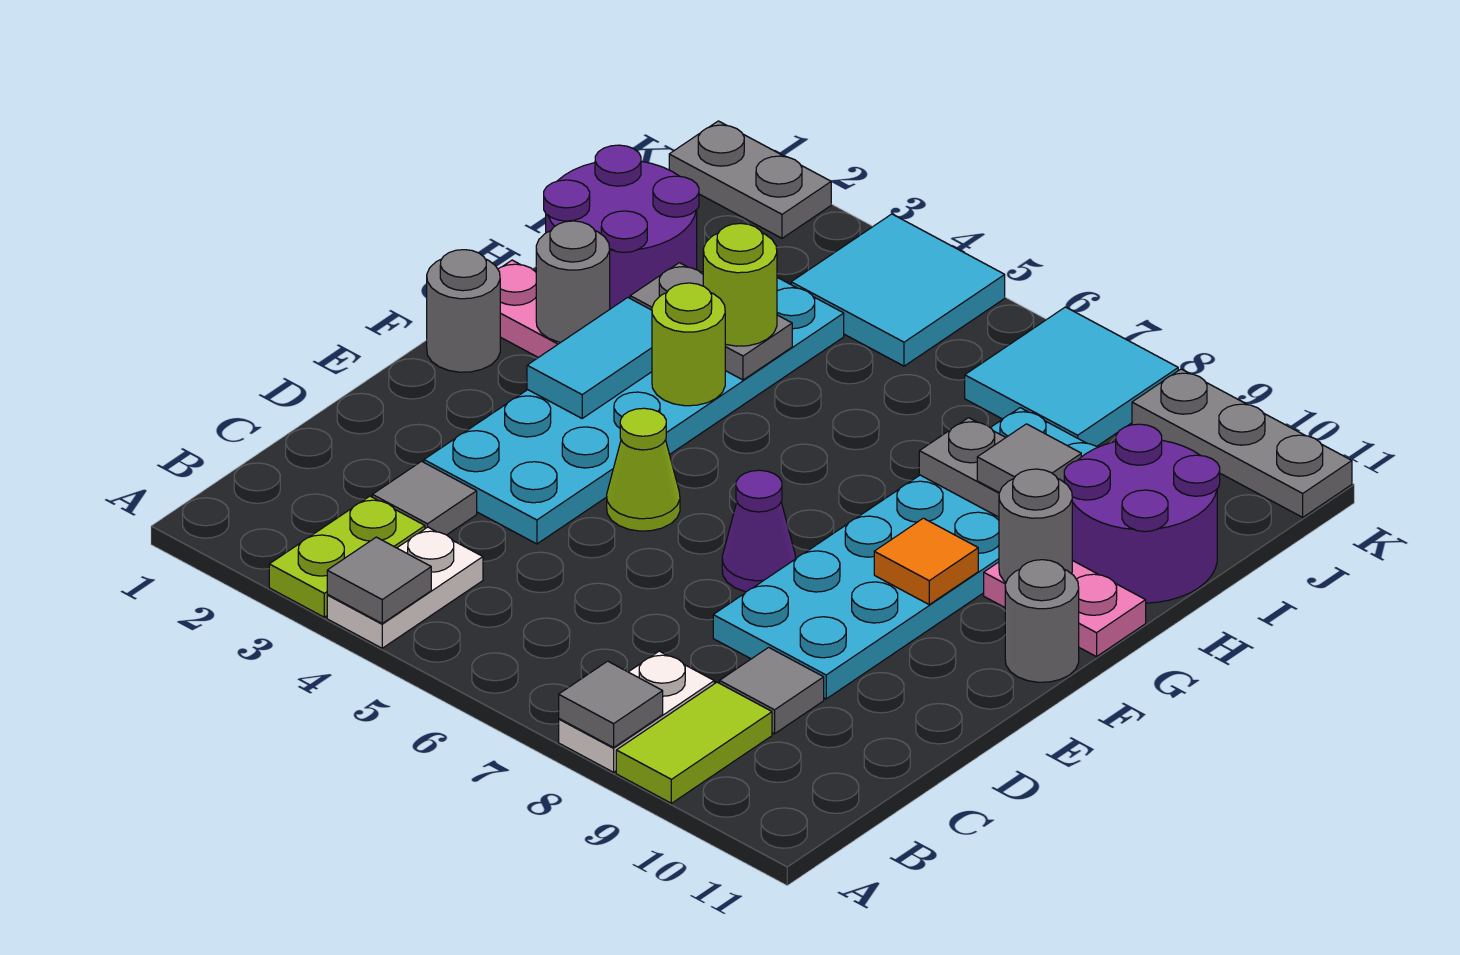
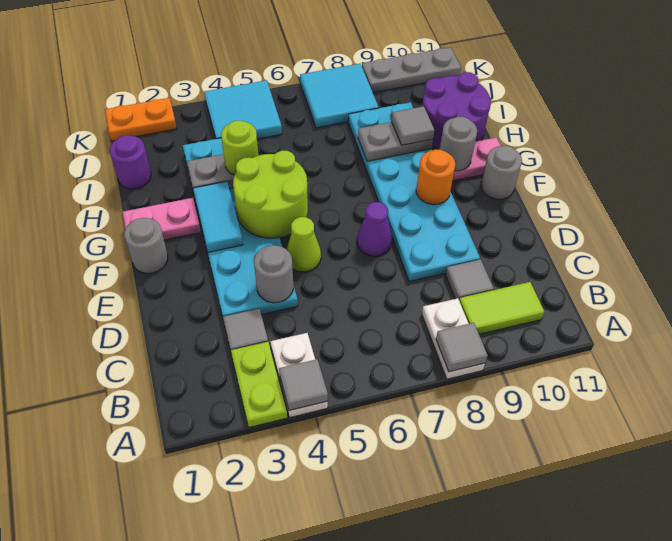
lime tile A9:B9 level 1 -> lime tile B9:B10 level 1
orange tile F9 level 2 -> orange round brick F9 level 2
grey round brick G2 level 2 -> grey round brick D4 level 2
lime round brick G4 level 2 -> lime round brick F4:G5 level 2
purple round brick H1:I2 level 1 -> purple round brick I1 level 1
grey plate K1:K2 level 1 -> orange plate K1:K2 level 1

